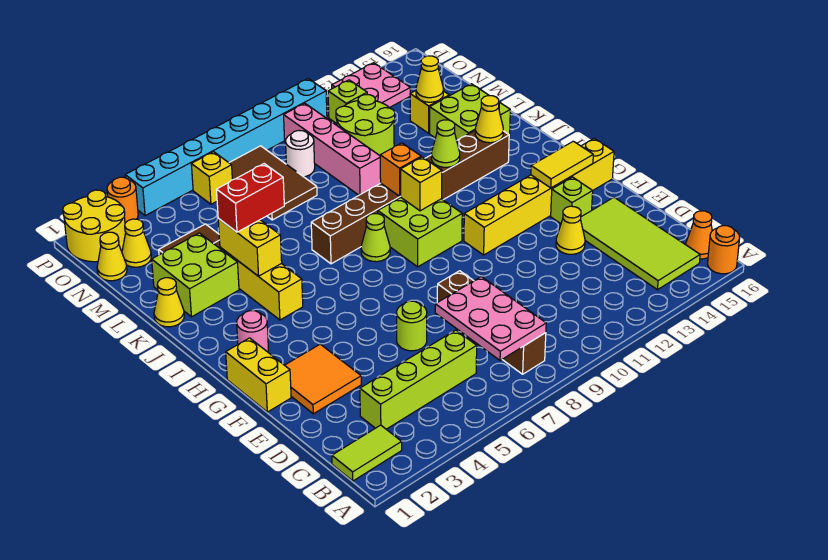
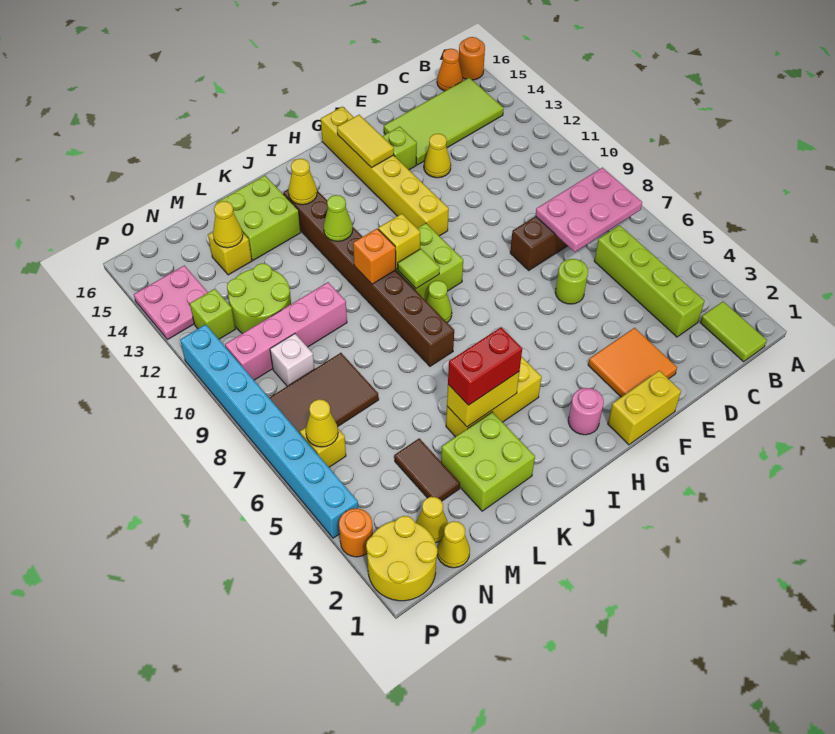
none -> lime tile I9 level 2
yellow cone K1 level 1 -> yellow cone O6 level 2
red brick K4:K5 level 3 -> red brick J4:K4 level 3
white round brick N9 level 1 -> white brick N9 level 1

